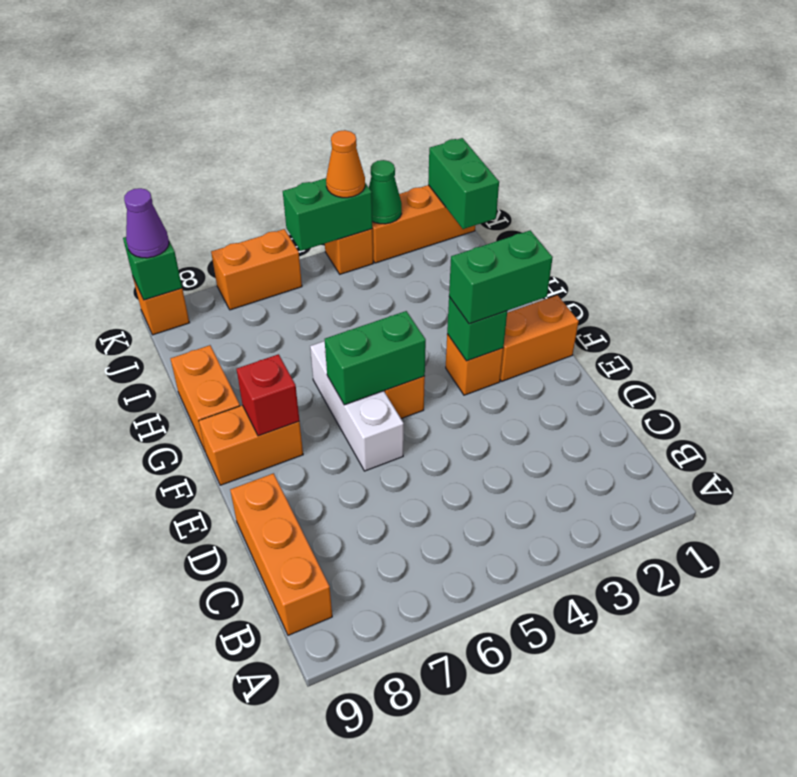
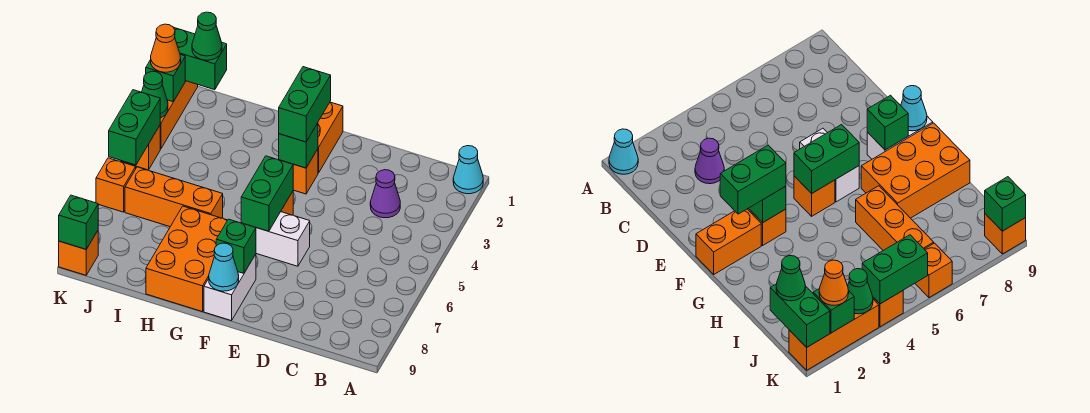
none -> cyan cone A1 level 1
orange brick B9:D9 level 1 -> orange brick H6:J6 level 1
white brick E6:G6 level 1 -> white brick E6:F6 level 1
orange brick F8:F9 level 1 -> white brick F8:F9 level 1
red brick F8 level 2 -> green brick F8 level 2
none -> cyan cone F9 level 2
orange brick G9:H9 level 1 -> orange brick G7:H9 level 1
none -> green cone J1 level 3
none -> green brick K2 level 2
orange cone K4 level 3 -> orange cone K2 level 3
orange brick K6:K7 level 1 -> orange brick K6 level 1
purple cone K9 level 3 -> purple cone C3 level 1

